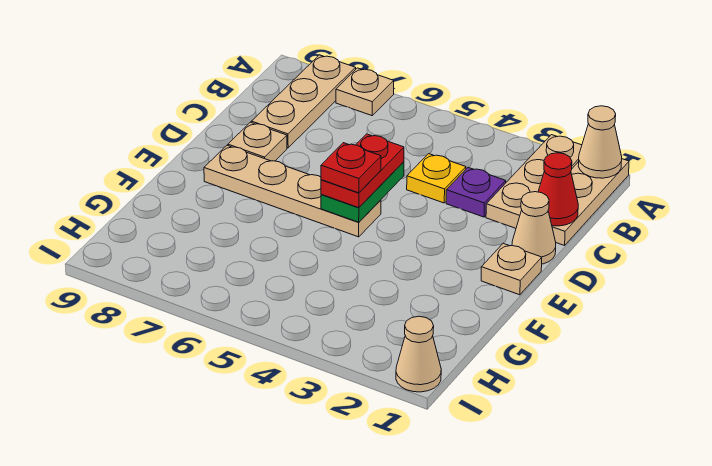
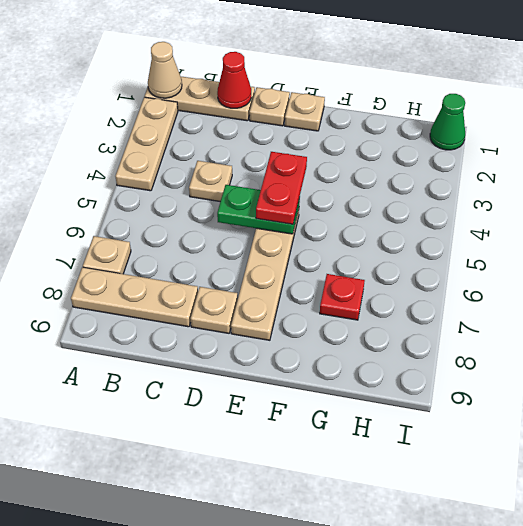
tan plate A2:C2 level 1 -> tan plate A2:A4 level 1
purple plate C3 level 1 -> none
yellow plate C4 level 1 -> tan plate C4 level 1
tan cone D1 level 1 -> tan plate D1 level 1
red plate D5:E5 level 3 -> red plate E4:E5 level 3
red plate E5 level 4 -> red plate G7 level 1
tan cone I1 level 1 -> green cone I1 level 1

